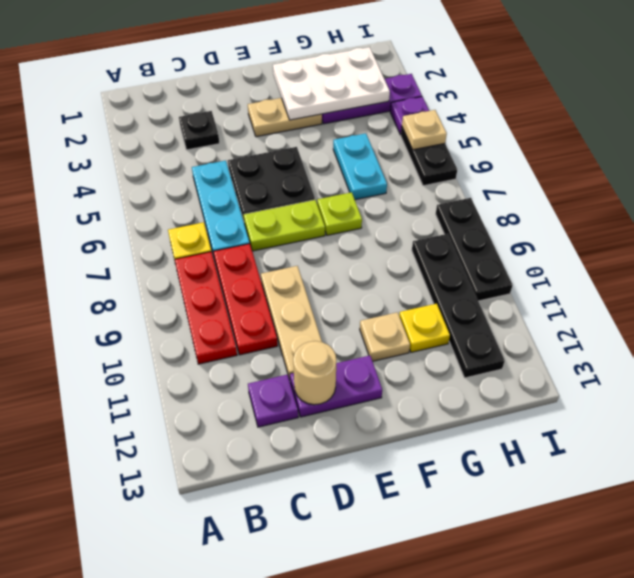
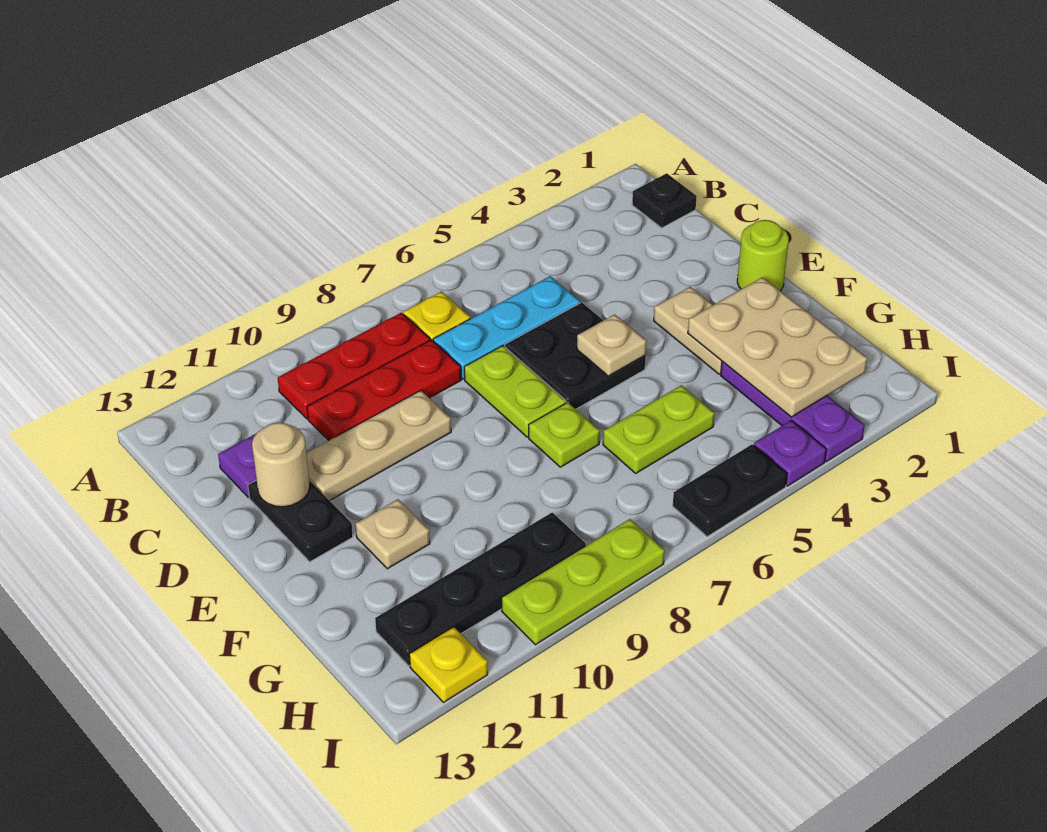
black plate C3 level 1 -> black plate B1 level 1
purple plate D12:E12 level 1 -> black plate D12:E12 level 1
none -> lime round brick E1 level 1
white plate F2:H3 level 2 -> tan plate F2:H3 level 2
cyan plate G5:G6 level 1 -> lime plate G5:G6 level 1
yellow plate G11 level 1 -> yellow plate I12 level 1
tan plate I5 level 2 -> tan plate E5 level 2
black plate I8:I10 level 1 -> lime plate I8:I10 level 1

